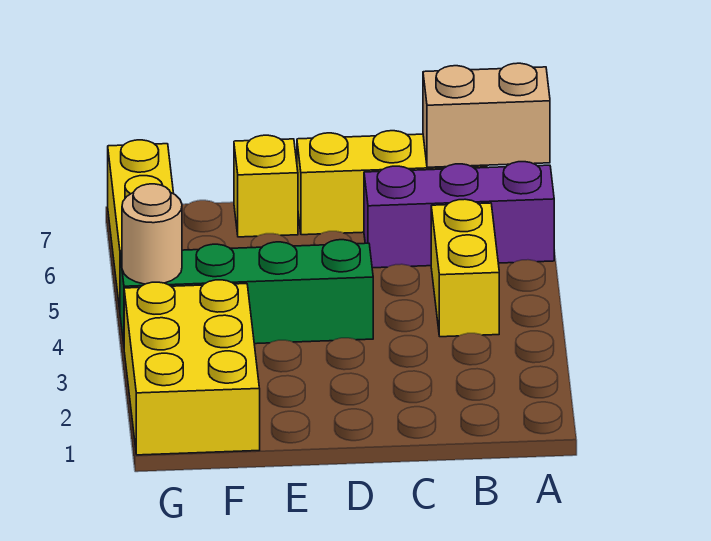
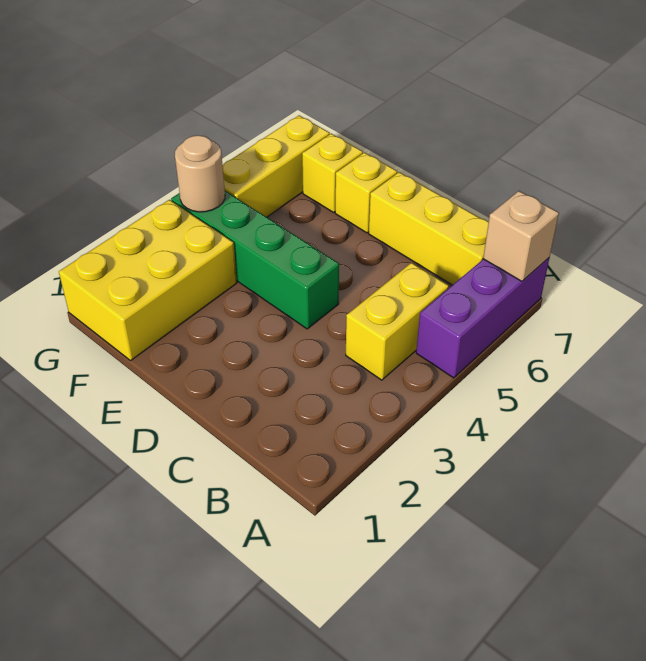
purple brick A6:C6 level 1 -> purple brick A5:A7 level 1
tan brick A7:B7 level 2 -> tan brick A7 level 2
none -> yellow brick F7 level 1

